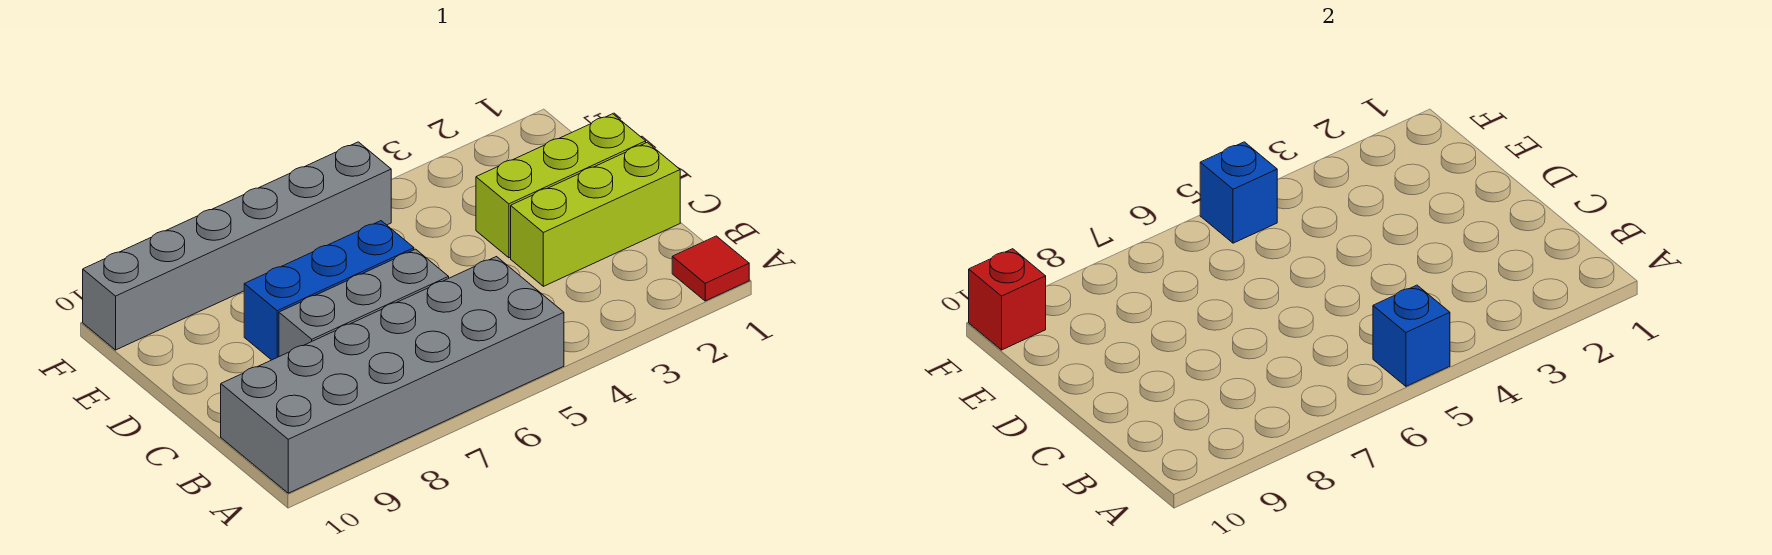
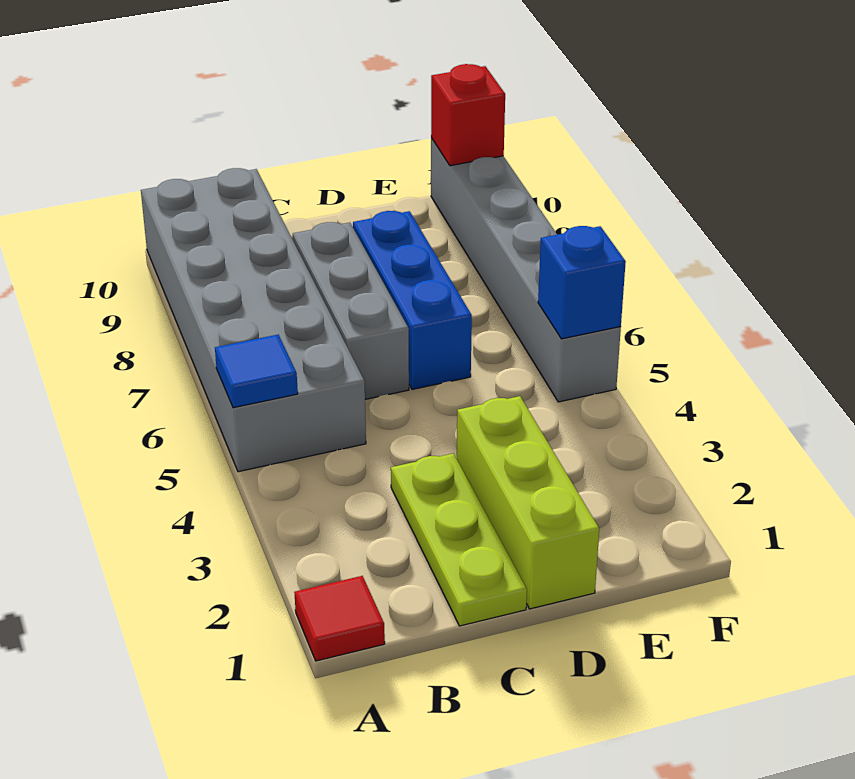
blue brick A5 level 2 -> blue tile A5 level 2
lime brick C1:C3 level 1 -> lime plate C1:C3 level 1

